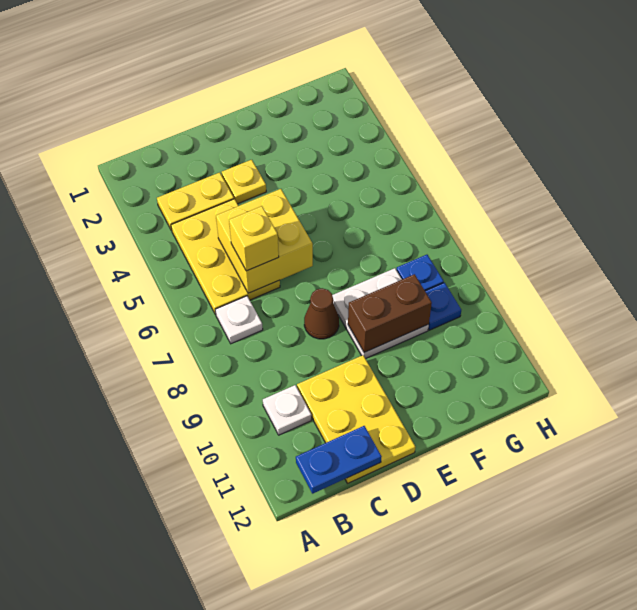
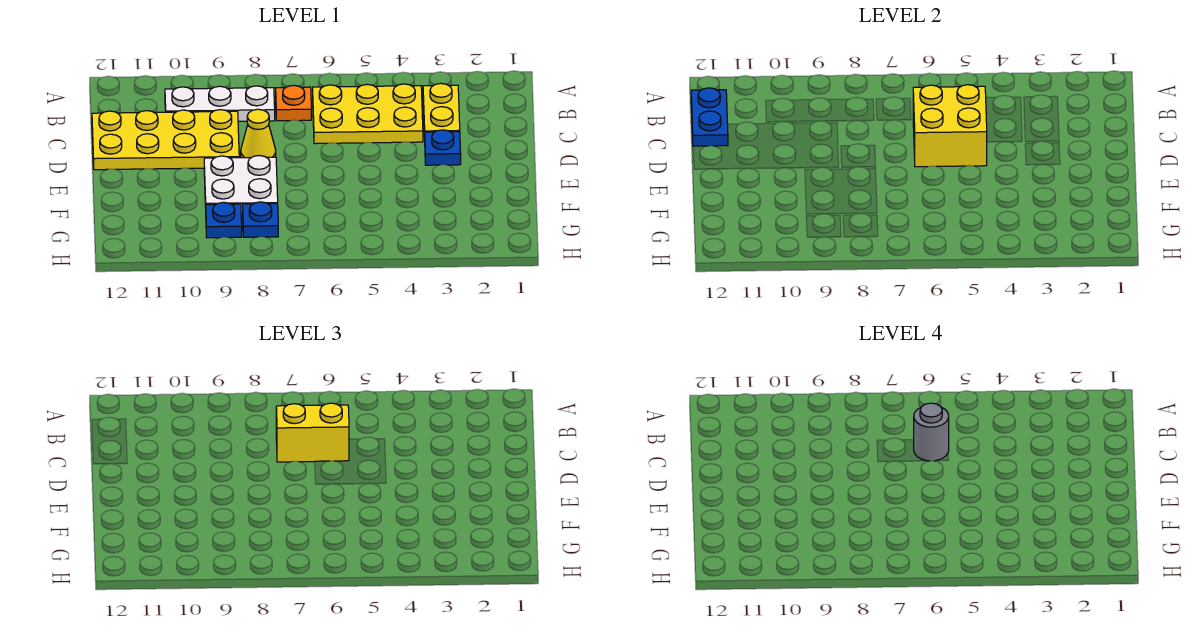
white plate B7 level 1 -> orange plate B7 level 1
white plate B10 level 1 -> white plate B8:B10 level 1
yellow brick C6 level 3 -> yellow brick C6:C7 level 3
none -> grey round brick C6 level 4
yellow plate C10:D12 level 1 -> yellow plate C9:D12 level 1
yellow plate D3 level 1 -> blue plate D3 level 1
brown cone D8 level 1 -> yellow cone D8 level 1
brown brick E9:F9 level 2 -> none

